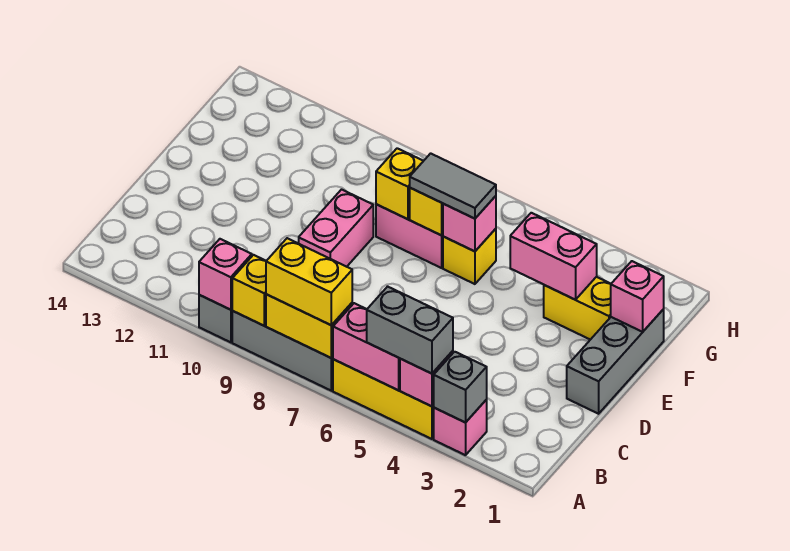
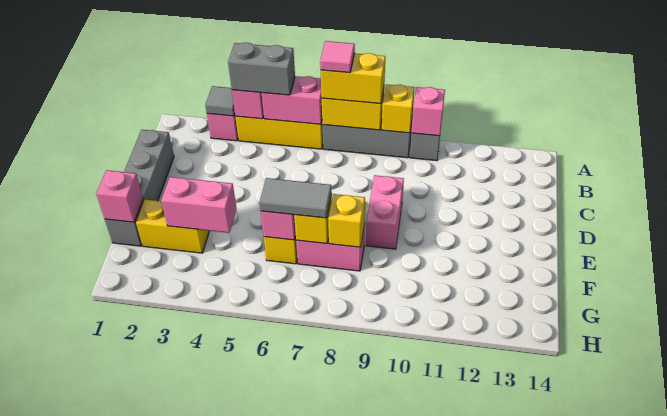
grey brick A3 level 2 -> grey tile A3 level 2
none -> pink tile A7 level 4
grey brick D1:F1 level 1 -> grey brick C1:F1 level 1

